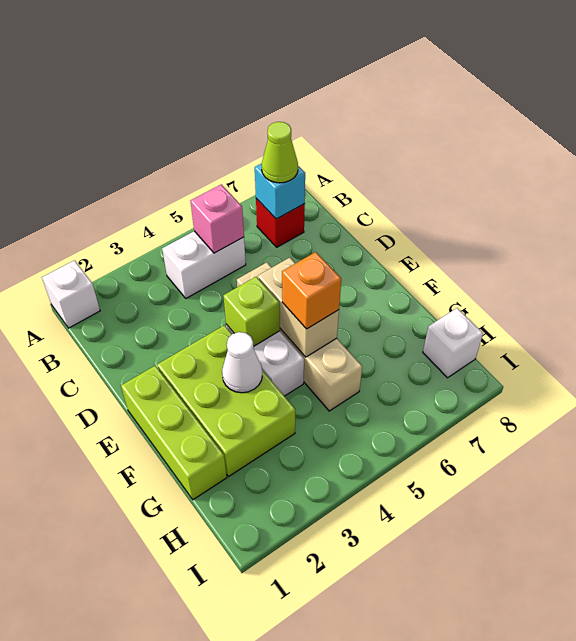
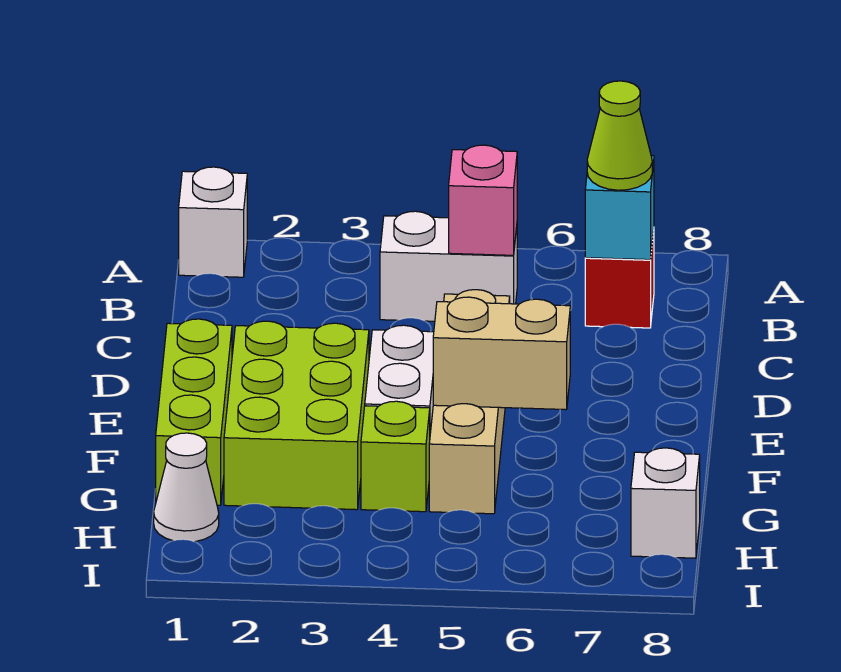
lime brick E4 level 2 -> lime brick G4 level 1
tan brick E5:F5 level 2 -> tan brick F5:F6 level 2
white cone F3 level 2 -> white cone H1 level 1
orange brick F5 level 3 -> none

